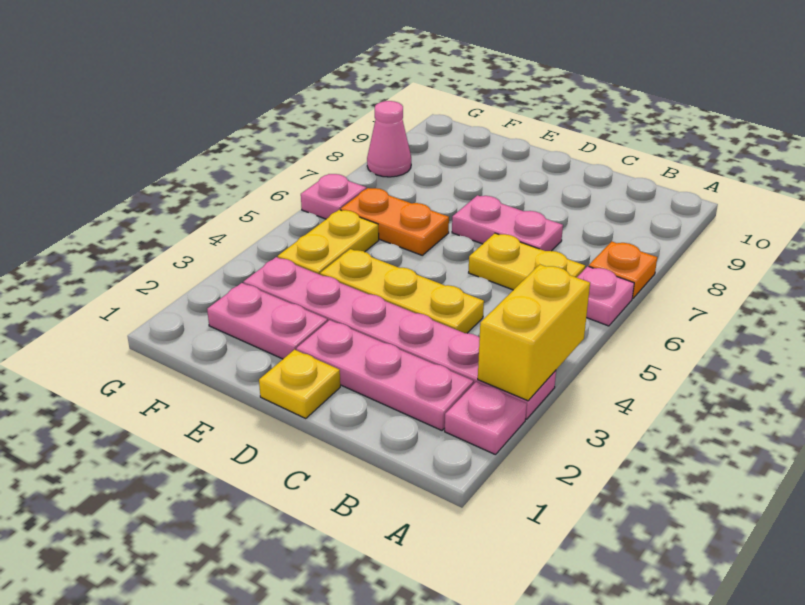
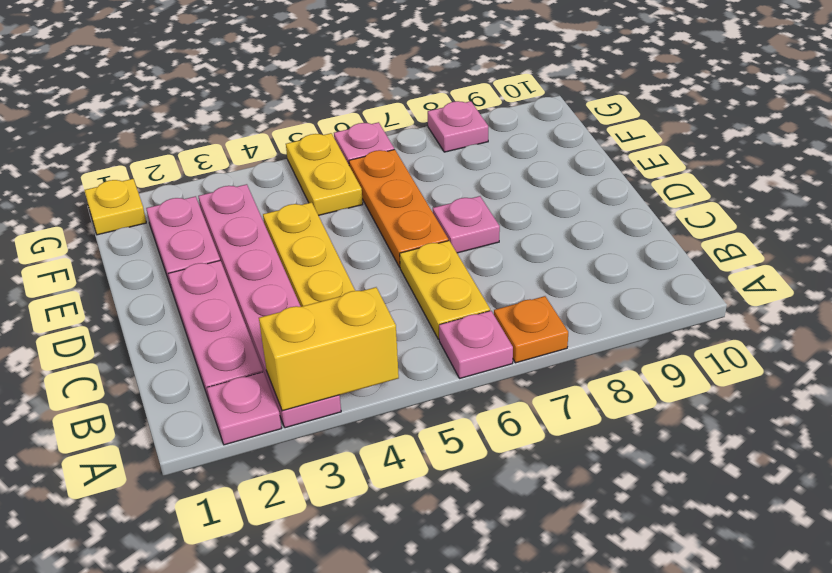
pink plate C7:D7 level 1 -> pink plate D7 level 1
yellow plate D1 level 1 -> yellow plate G1 level 1
orange plate E6:F6 level 1 -> orange plate D6:F6 level 1
yellow plate F4:F5 level 1 -> yellow plate F5:G5 level 1
pink cone G8 level 1 -> pink plate G8 level 1

